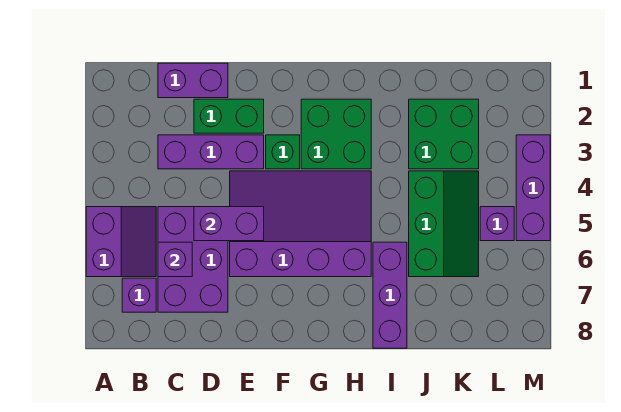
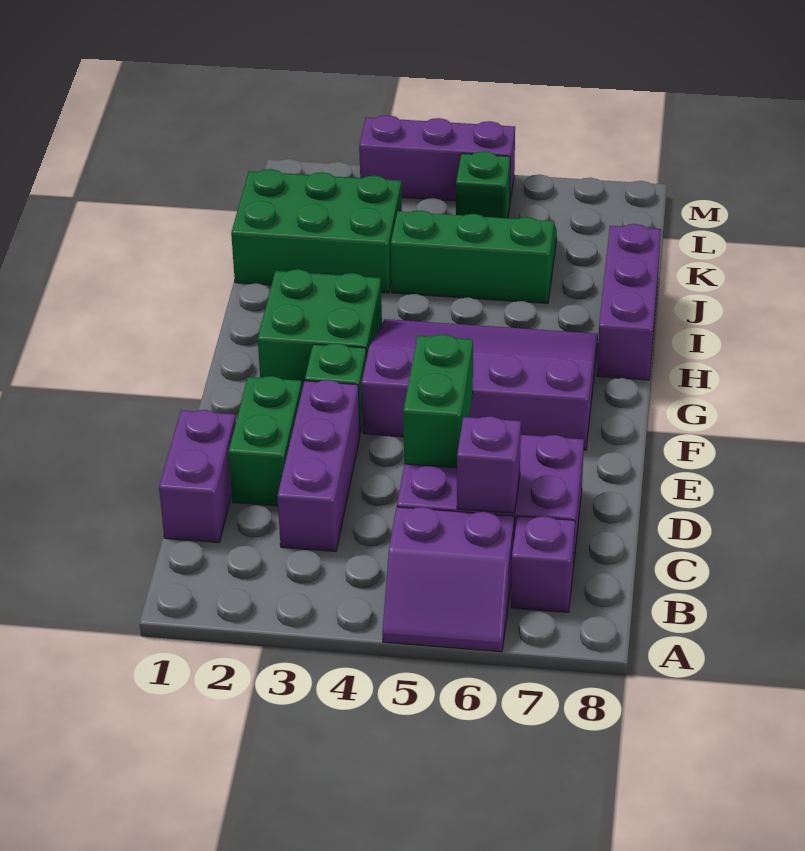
purple slope A5:B6 level 1 top A -> purple slope A5:B6 level 1 top B
purple brick D5:E5 level 2 -> green brick D5:E5 level 2
purple slope E4:H6 level 1 top 6 -> purple slope F4:H7 level 1 top F
purple brick I6:I8 level 1 -> purple brick H8:J8 level 1
green brick J2:K3 level 1 -> green brick J1:K3 level 1
purple brick L5 level 1 -> green brick L5 level 1

